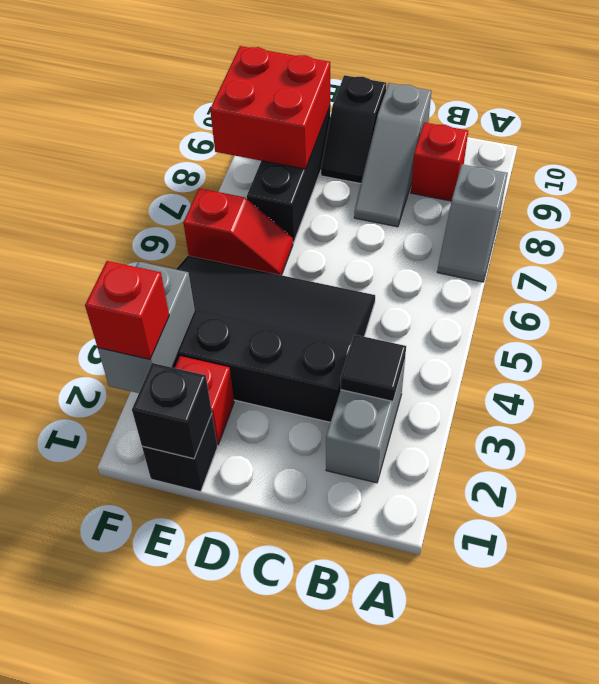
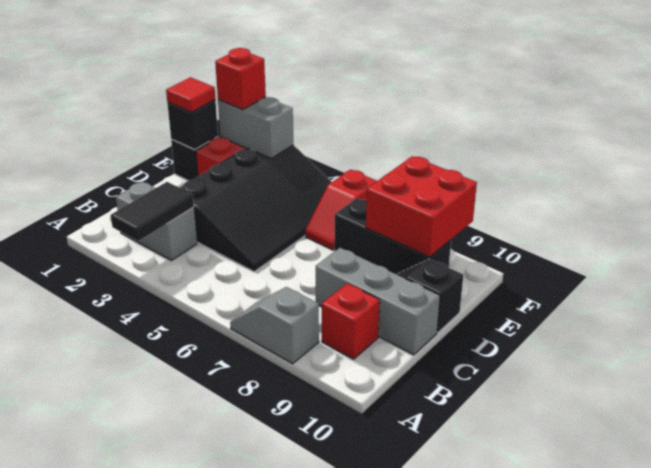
black tile B3 level 2 -> black tile A3:B3 level 2
grey slope C8:C10 level 1 top 10 -> grey brick C8:C10 level 1
none -> red tile E1 level 3

